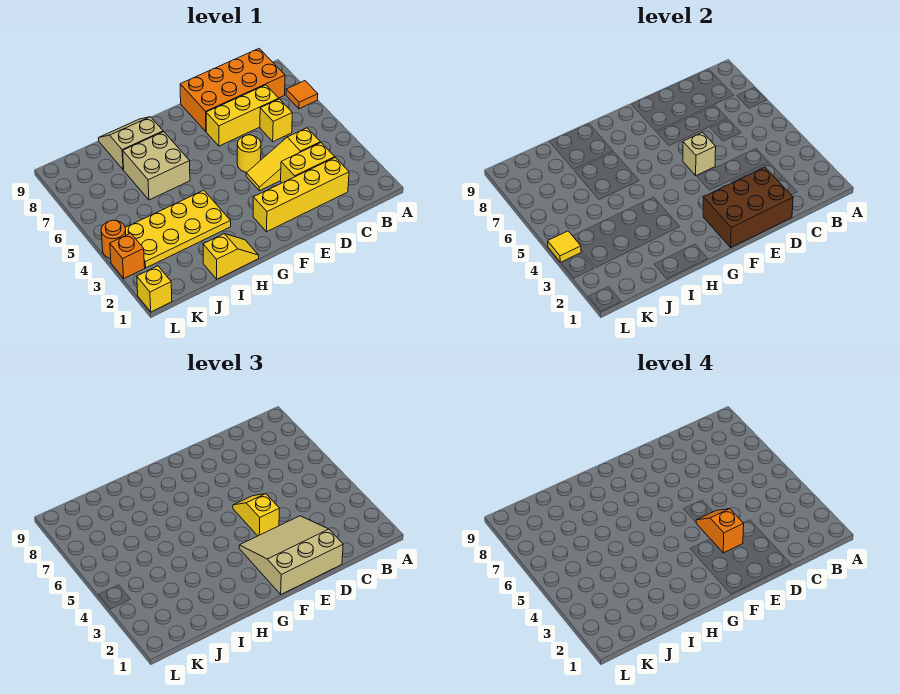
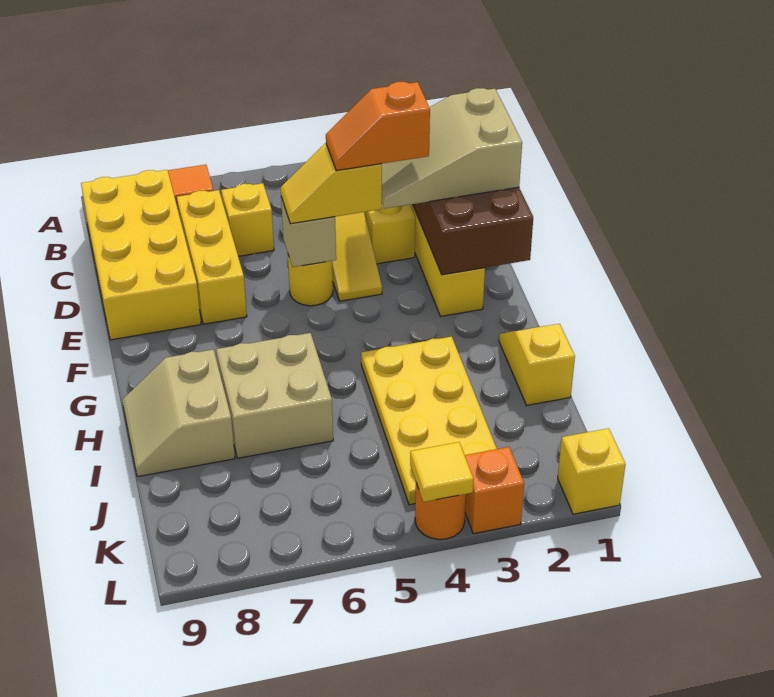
orange brick B8:E9 level 1 -> yellow brick B8:E9 level 1
tan slope D1:F3 level 3 top 1 -> tan slope D1:E3 level 3 top 1

